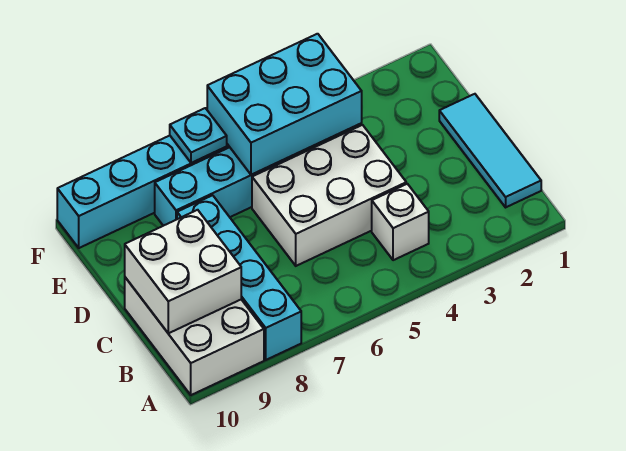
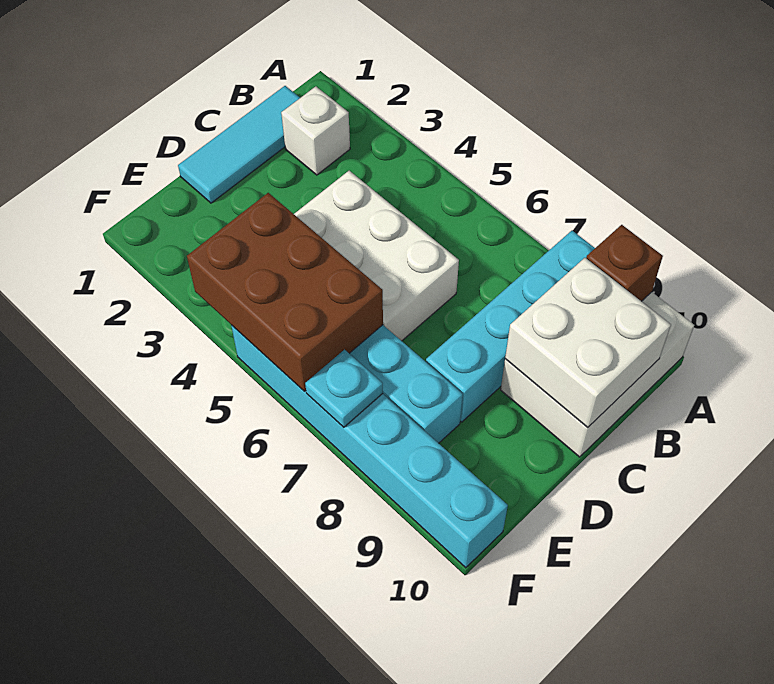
none -> brown brick A9 level 2
white brick B4 level 1 -> white brick B2 level 1
cyan brick E4:F6 level 2 -> brown brick E4:F6 level 2

